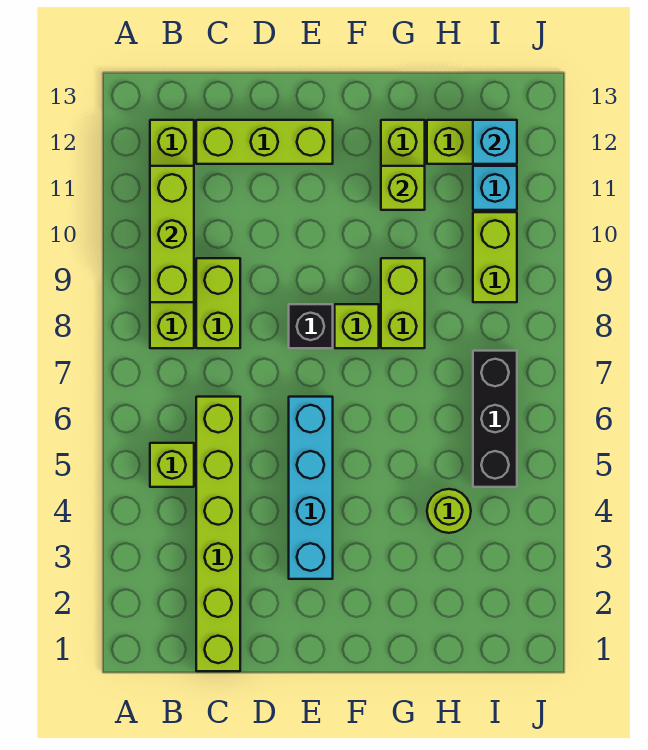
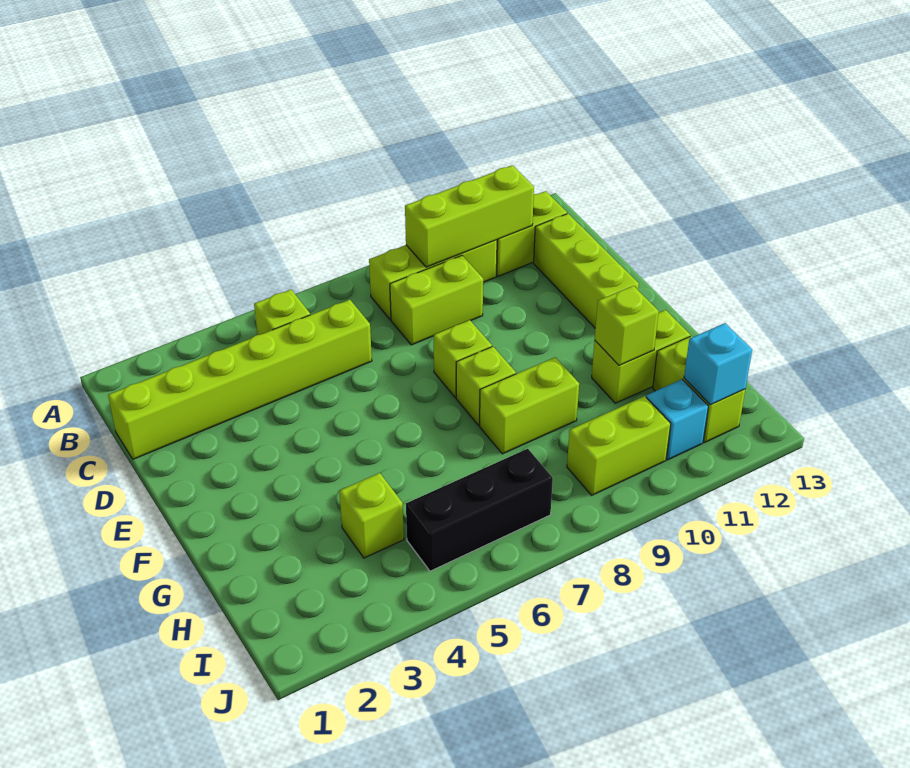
cyan brick E3:E6 level 1 -> none
black brick E8 level 1 -> lime brick E8 level 1
lime round brick H4 level 1 -> lime brick H4 level 1

